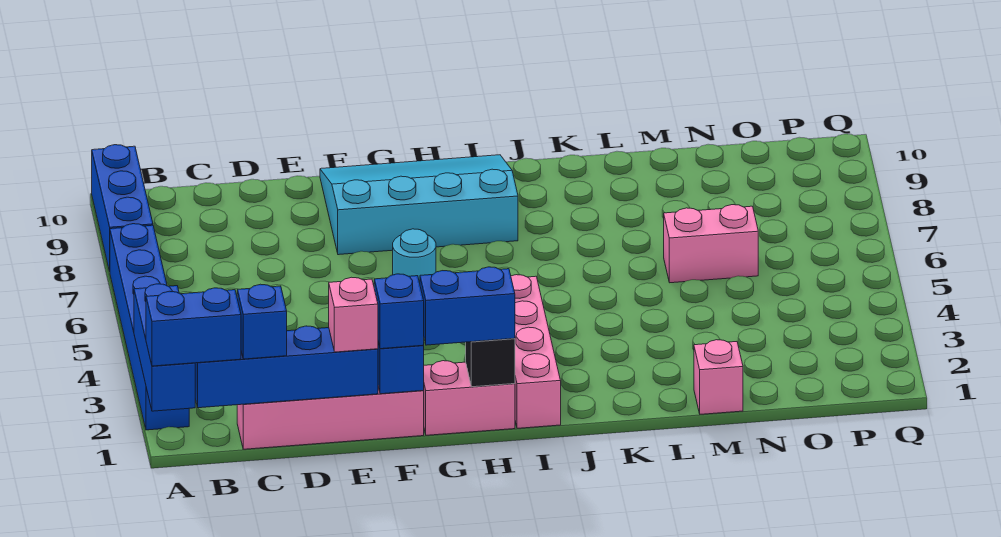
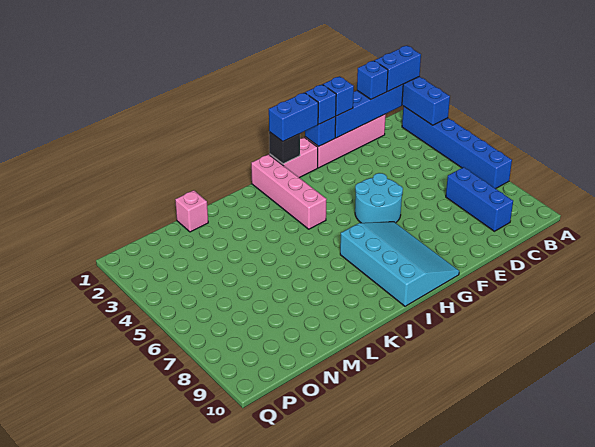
blue brick A8:A10 level 1 -> blue brick C7:C9 level 1
pink brick E1 level 3 -> blue brick E1 level 3
cyan slope F8:I10 level 1 top 8 -> cyan slope G7:I10 level 1 top I
cyan round brick G6 level 1 -> cyan round brick F5:G6 level 1
pink brick M6:N6 level 1 -> none

